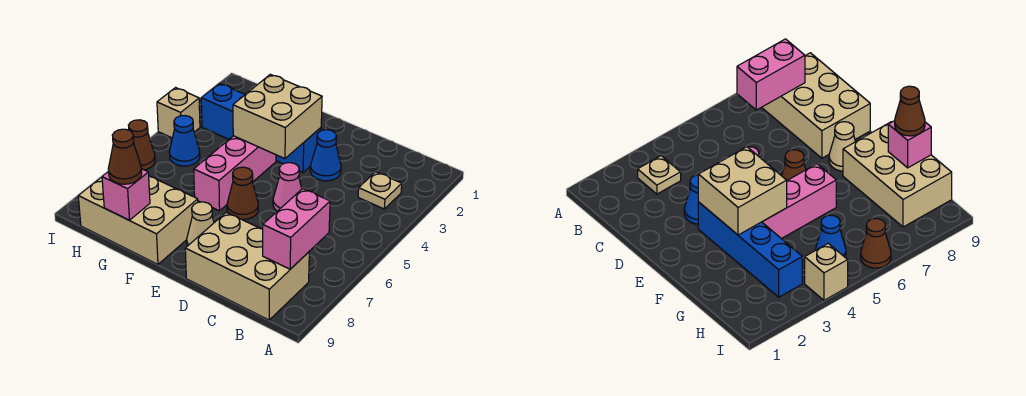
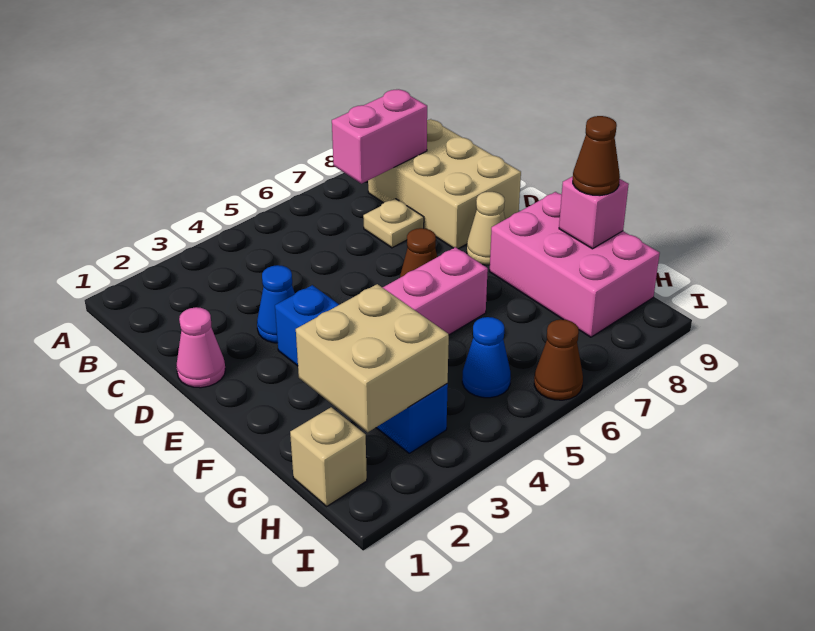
tan plate B3 level 1 -> tan plate C7 level 1
pink cone D5 level 1 -> pink cone D1 level 1
tan brick E3:F4 level 2 -> tan brick G2:H3 level 2
tan brick F8:H9 level 1 -> pink brick F8:H9 level 1
tan brick I4 level 1 -> tan brick H1 level 1

